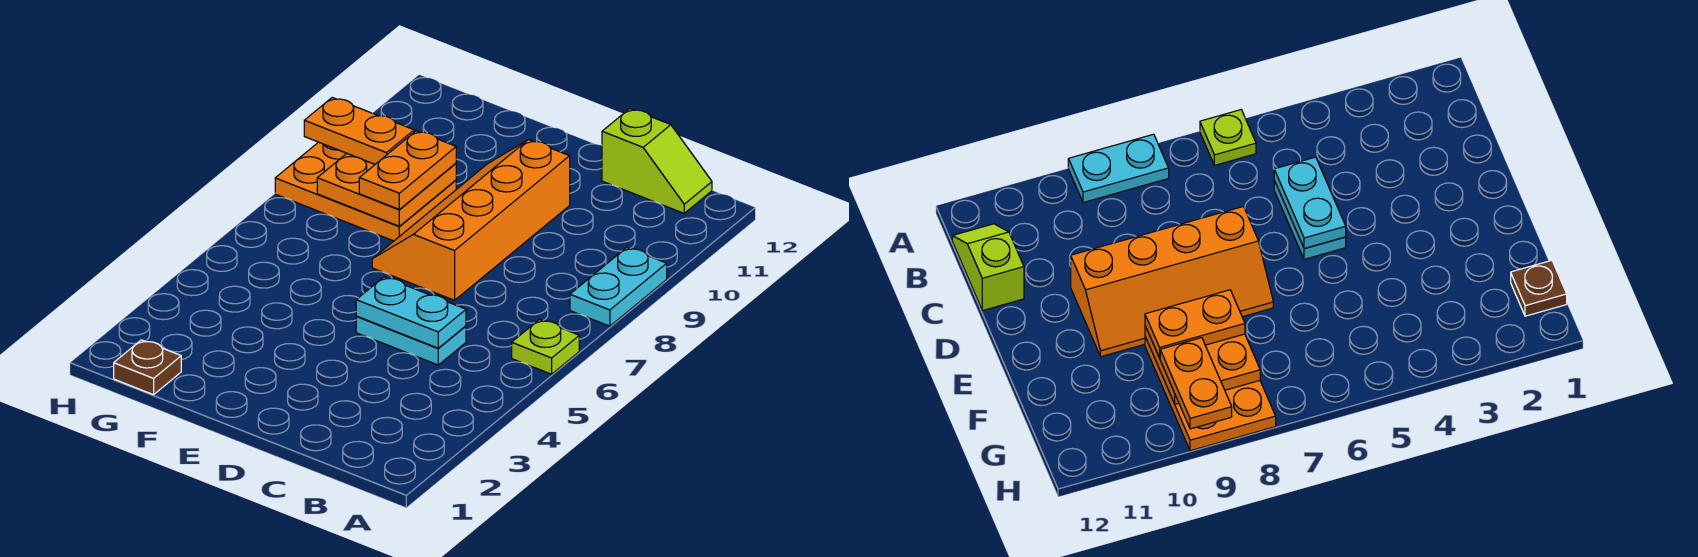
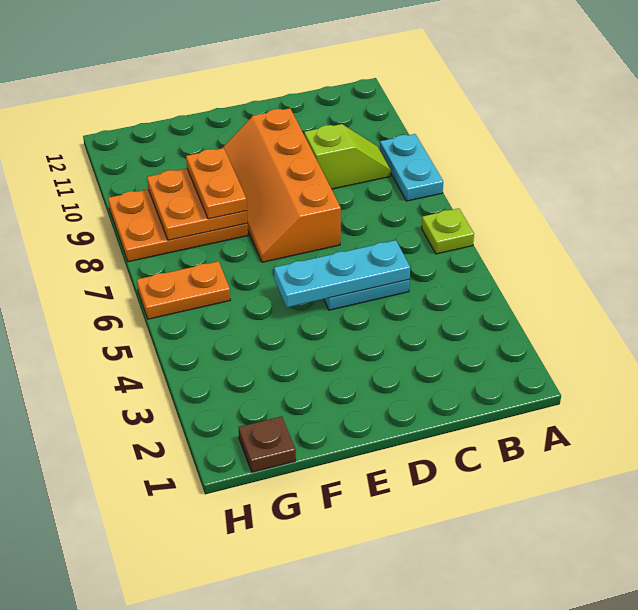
lime slope B12:C12 level 1 top C -> lime slope B9:C9 level 1 top C
cyan plate C5:D5 level 2 -> cyan plate C5:E5 level 2
orange plate G9:H9 level 3 -> orange plate G6:H6 level 1

